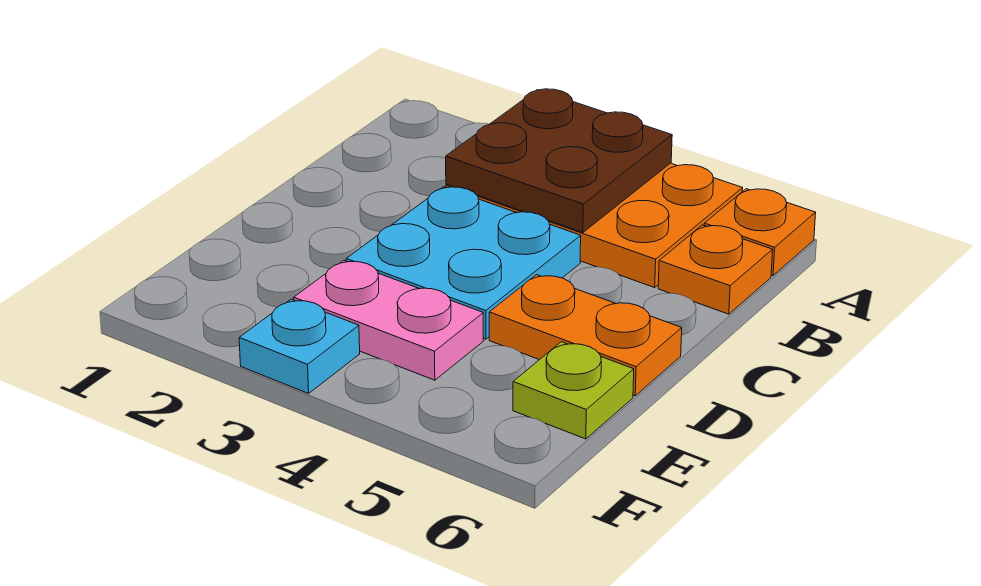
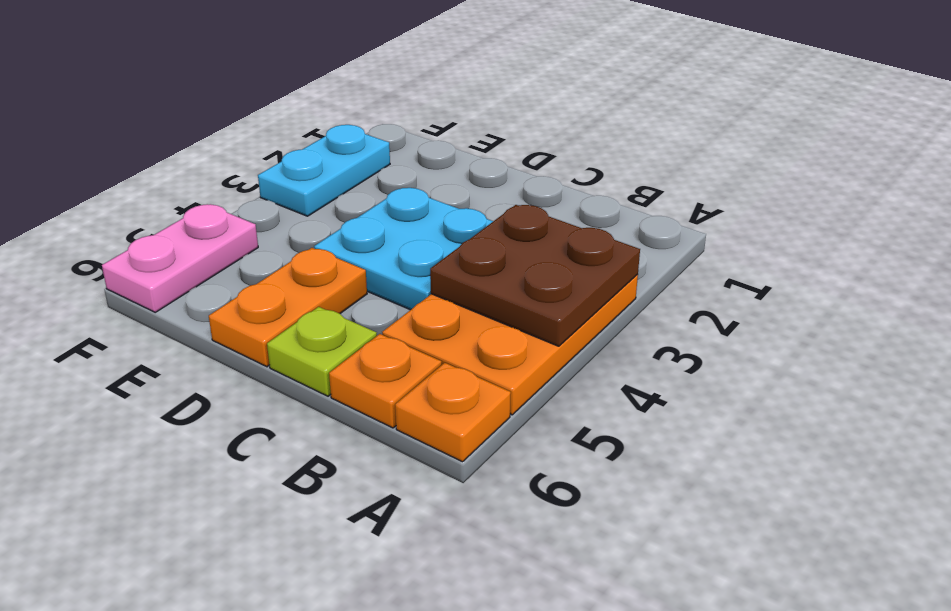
pink plate E3:E4 level 1 -> pink plate F5:F6 level 1
lime plate E6 level 1 -> lime plate C6 level 1
cyan plate F3 level 1 -> cyan plate F2:F3 level 1

